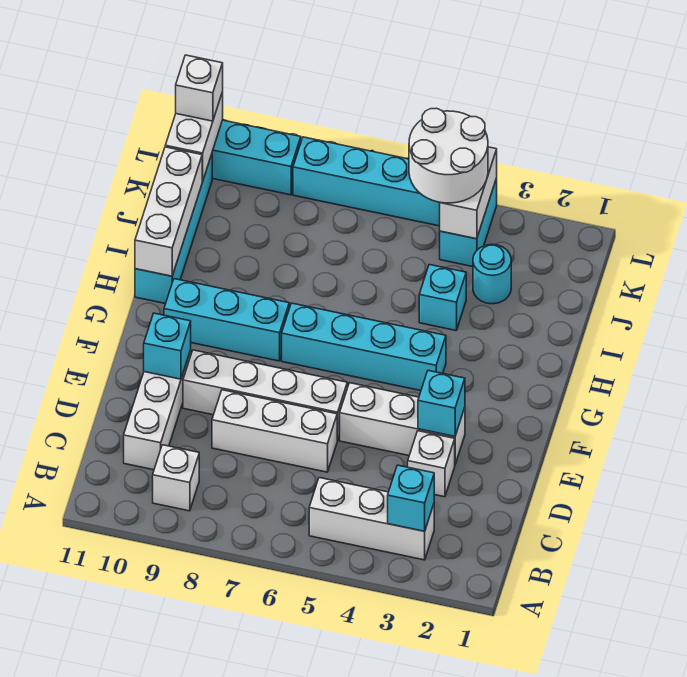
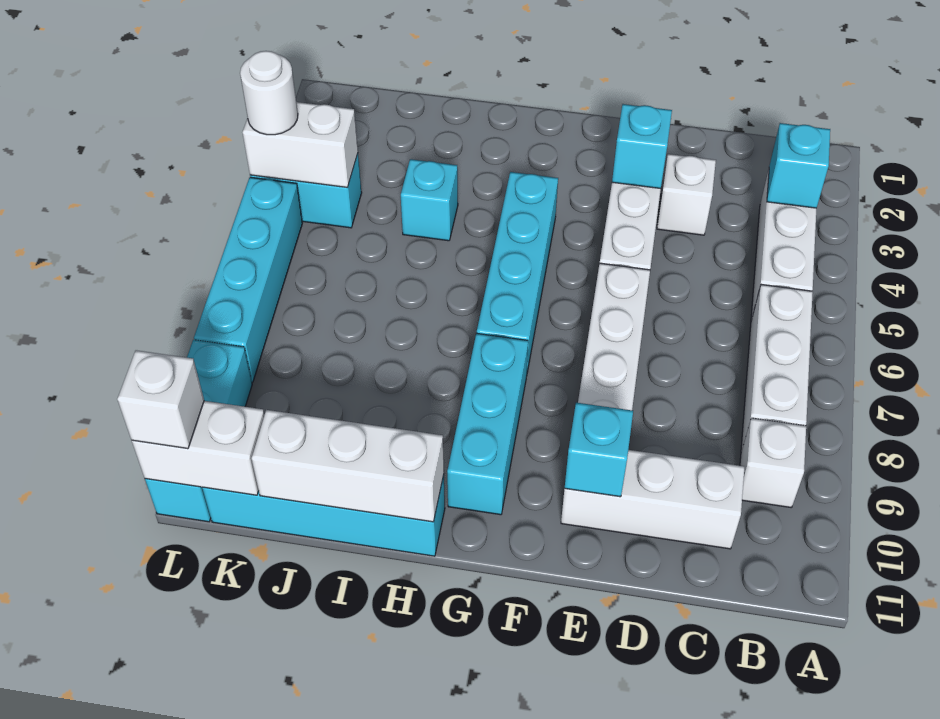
white brick D6:D8 level 1 -> white brick B6:B8 level 1
cyan round brick J3 level 1 -> none
white round brick K4:L5 level 3 -> white round brick L4 level 3

